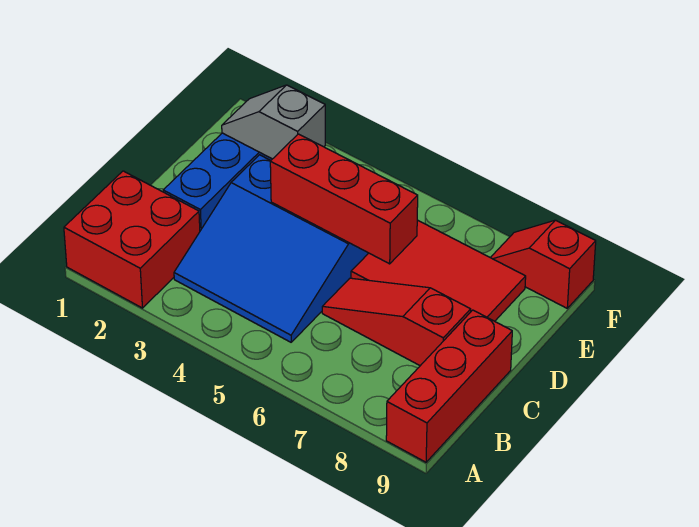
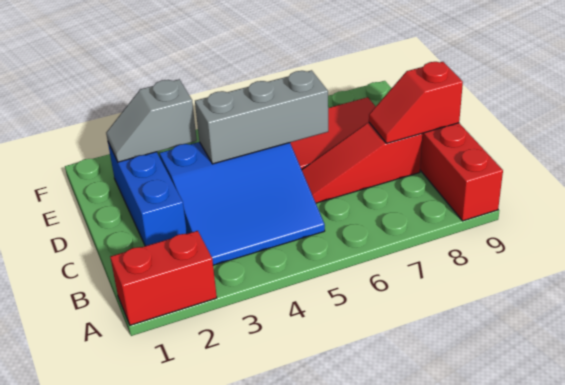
red brick A1:B2 level 1 -> red brick A1:A2 level 1
red brick D4:D6 level 2 -> grey brick D4:D6 level 2
red slope F8:F9 level 1 top 9 -> red slope C8:C9 level 2 top 9

